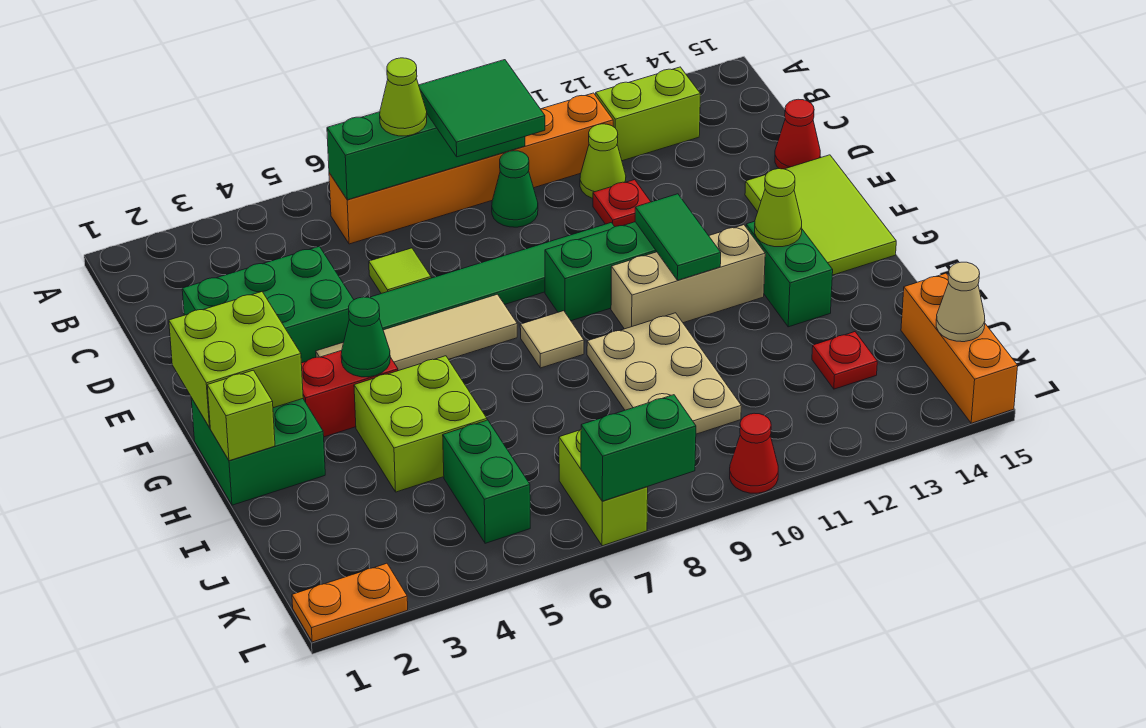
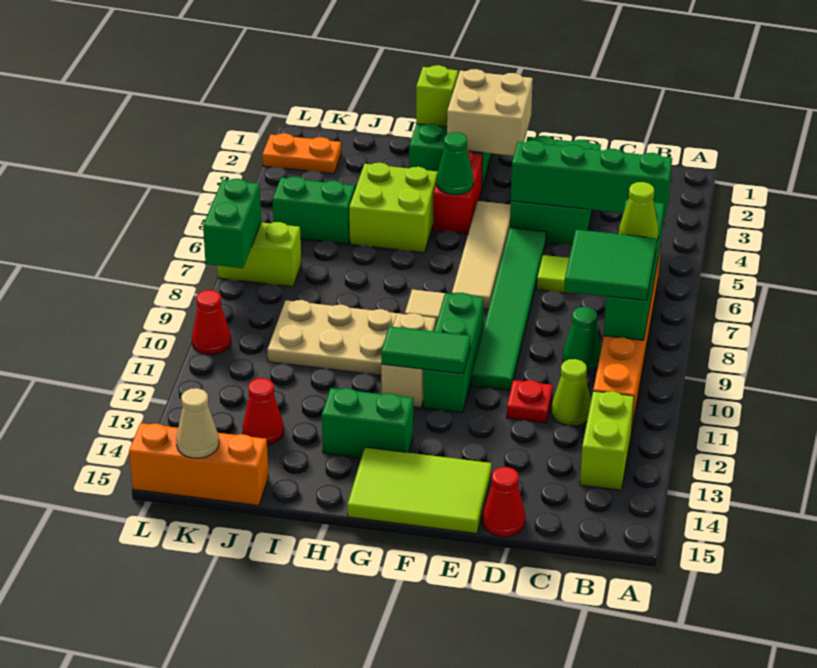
none -> green brick B4:E4 level 2
lime brick F1:G2 level 2 -> tan brick F1:G2 level 2
tan brick G10:G12 level 1 -> tan brick G10:G11 level 1
lime cone G13 level 2 -> none
red plate J13 level 1 -> red cone J13 level 1
orange plate L1:L2 level 1 -> orange plate K2:L2 level 1

